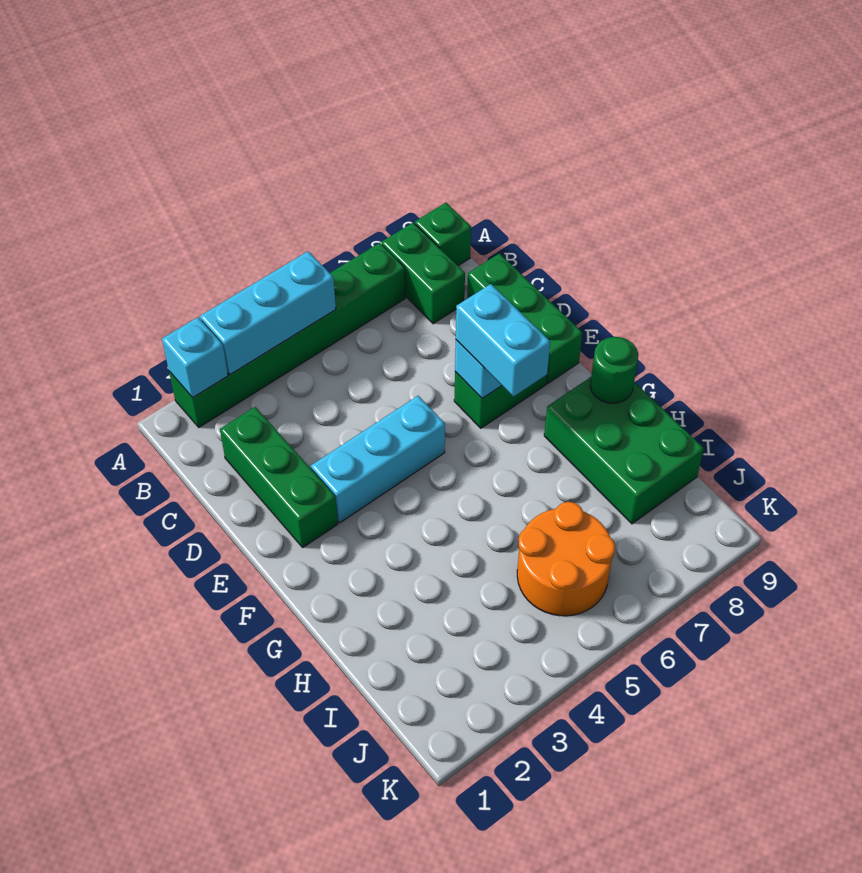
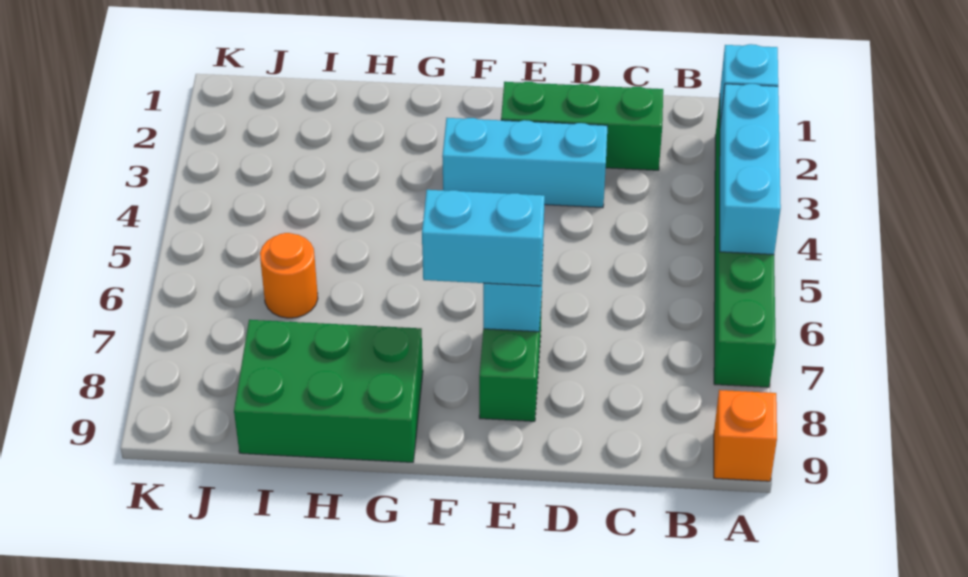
green brick A8:B8 level 1 -> none
green brick A9 level 1 -> orange brick A9 level 1
green brick C9:E9 level 1 -> none
cyan brick E3:E5 level 1 -> cyan brick D3:F3 level 1
green round brick G9 level 2 -> none
orange round brick I5:J6 level 1 -> orange round brick I6 level 1

